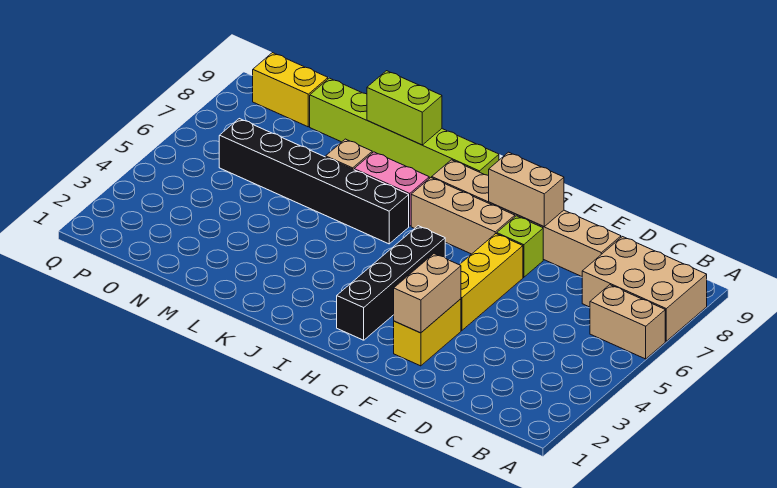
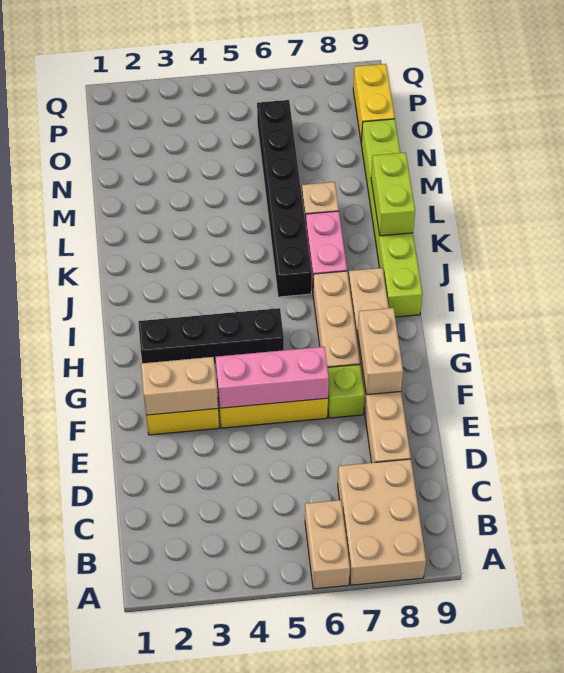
none -> pink brick F4:F6 level 2

